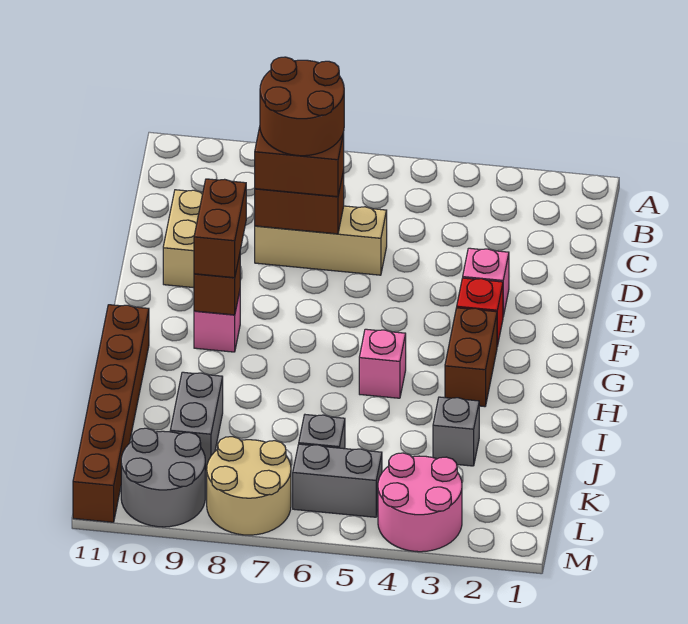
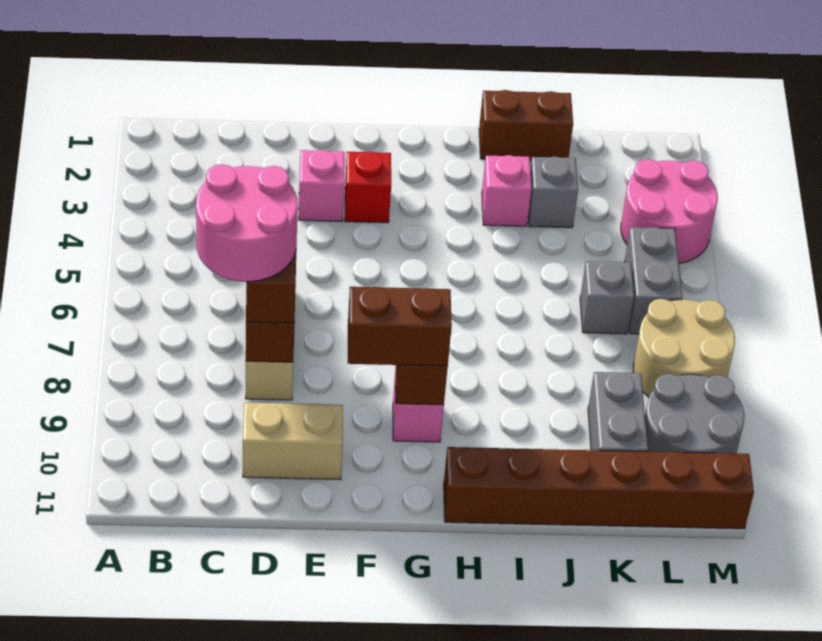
brown round brick C7:D8 level 4 -> pink round brick C7:D8 level 4
brown brick G3:H3 level 1 -> brown brick I1:J1 level 1
pink brick H5 level 1 -> pink brick I3 level 1
grey brick J9:K9 level 1 -> grey brick K9:K10 level 1

